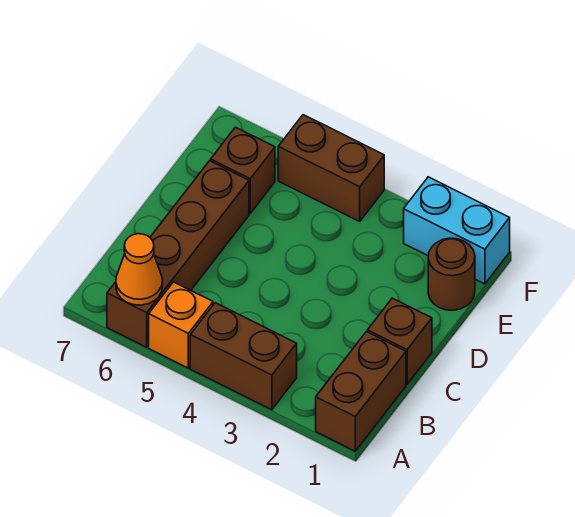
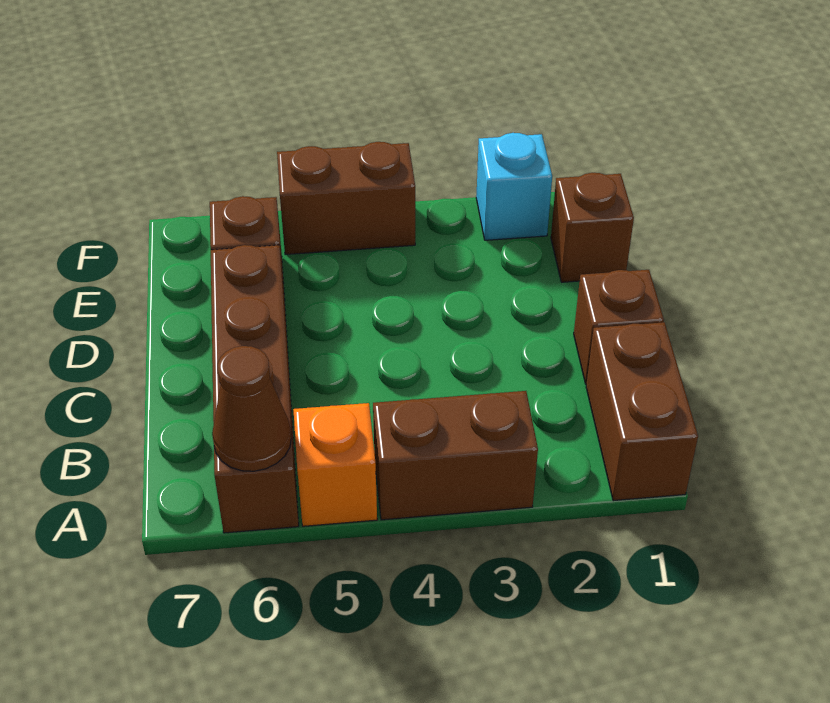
orange cone A6 level 2 -> brown cone A6 level 2
brown round brick E1 level 1 -> brown brick E1 level 1
cyan brick F1:F2 level 1 -> cyan brick F2 level 1

